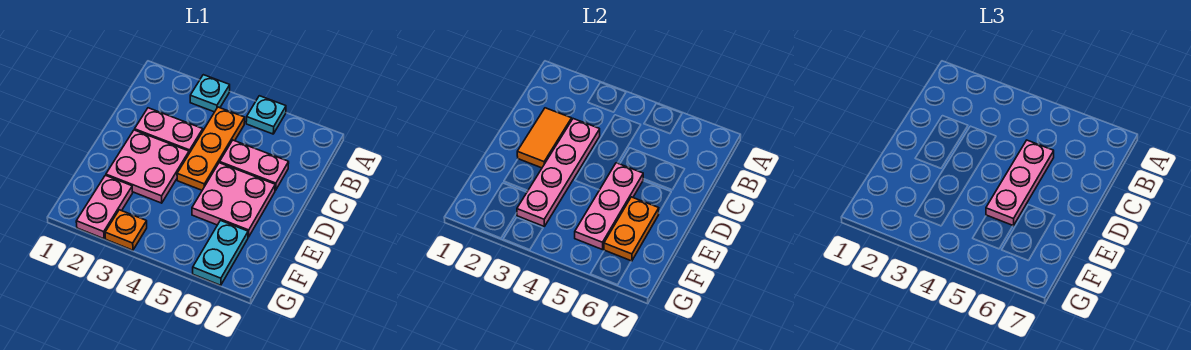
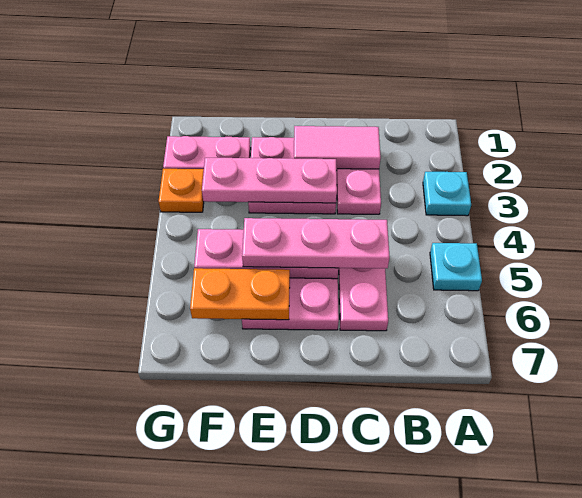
orange plate B4:D4 level 1 -> none
orange tile C2:D2 level 2 -> pink tile C2:D2 level 2
pink plate C3:F3 level 2 -> pink plate D3:F3 level 2
cyan plate F6:G6 level 1 -> none

